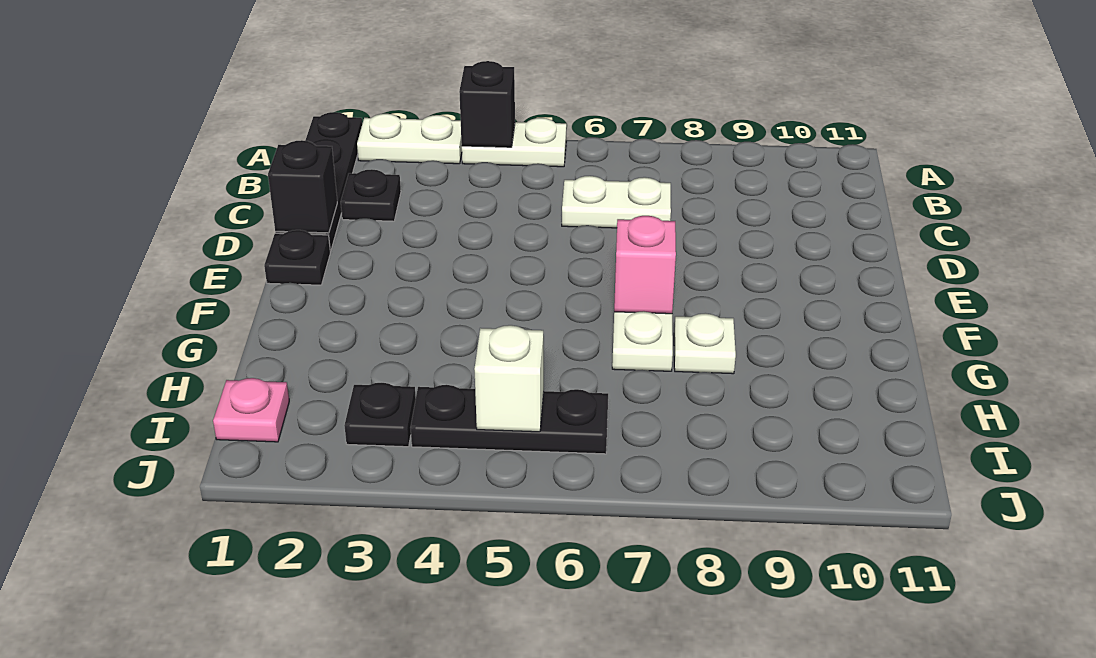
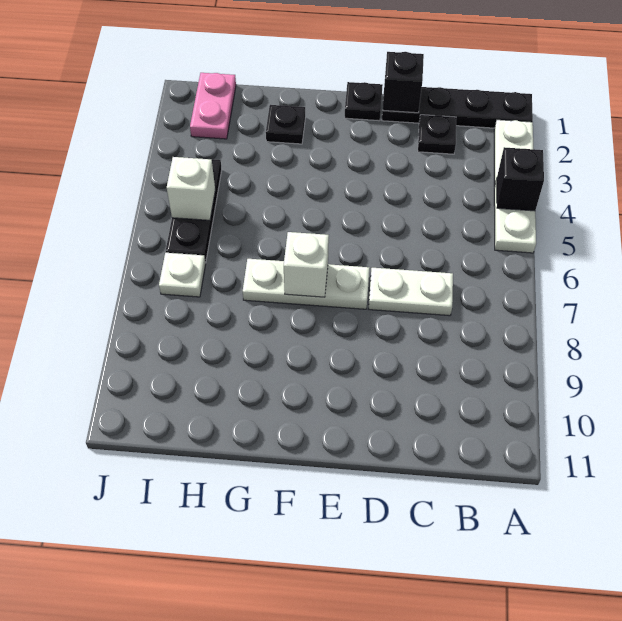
white plate C6:C7 level 1 -> white plate C7:D7 level 1
pink brick F7 level 2 -> white brick F7 level 2
white plate G8 level 1 -> white plate I7 level 1
pink plate I1 level 1 -> pink plate I1:I2 level 1
black plate I3 level 1 -> black plate G2 level 1

